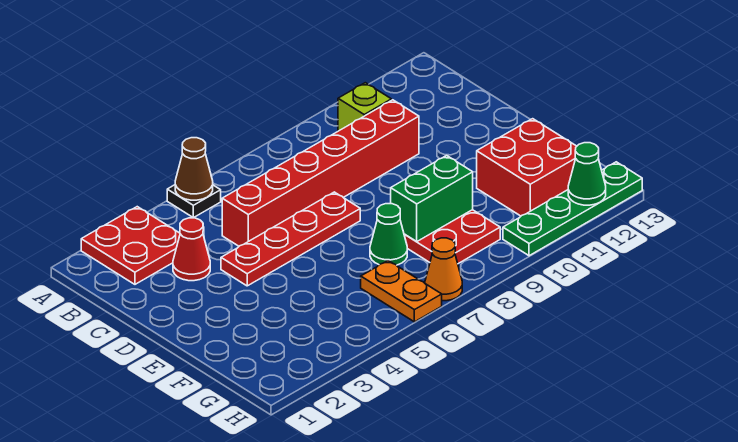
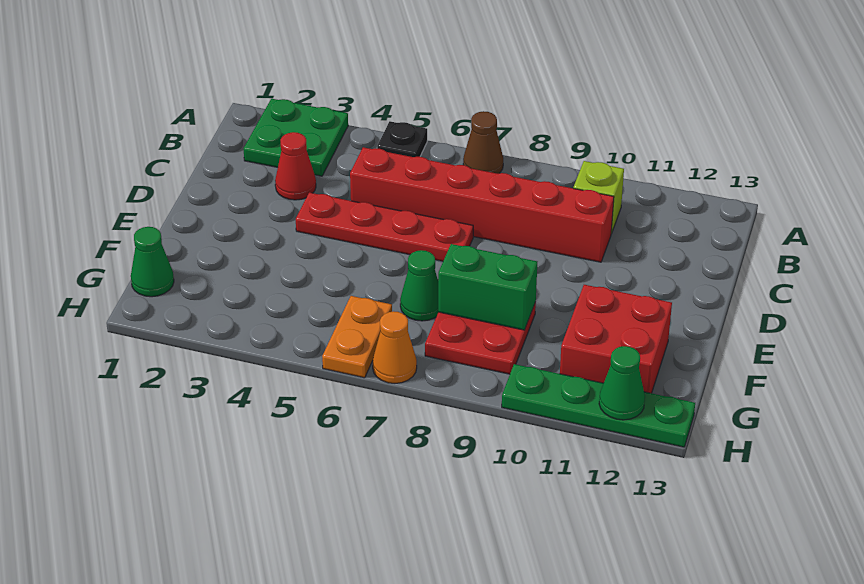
red plate A2:B3 level 1 -> green plate A2:B3 level 1
brown cone A5 level 2 -> brown cone A7 level 1
none -> green cone G1 level 1

